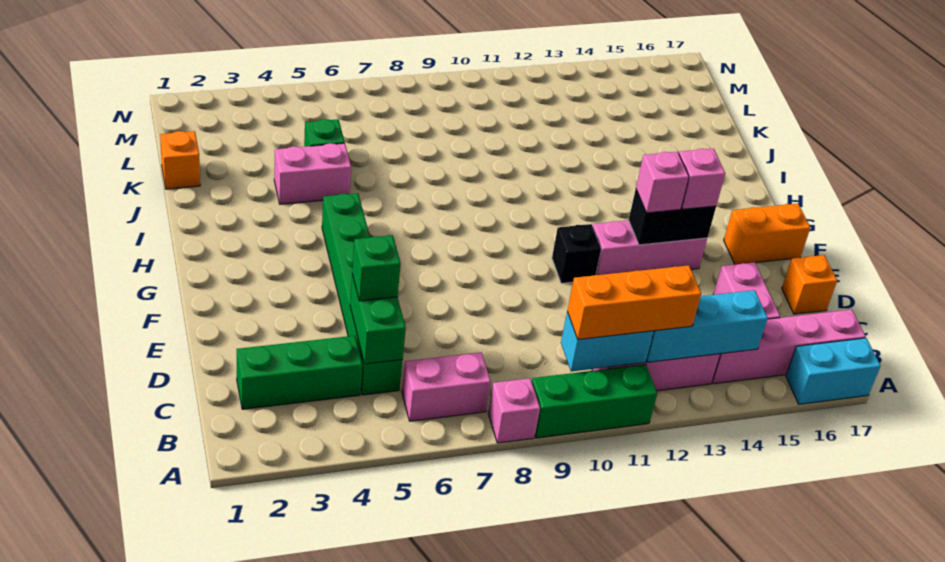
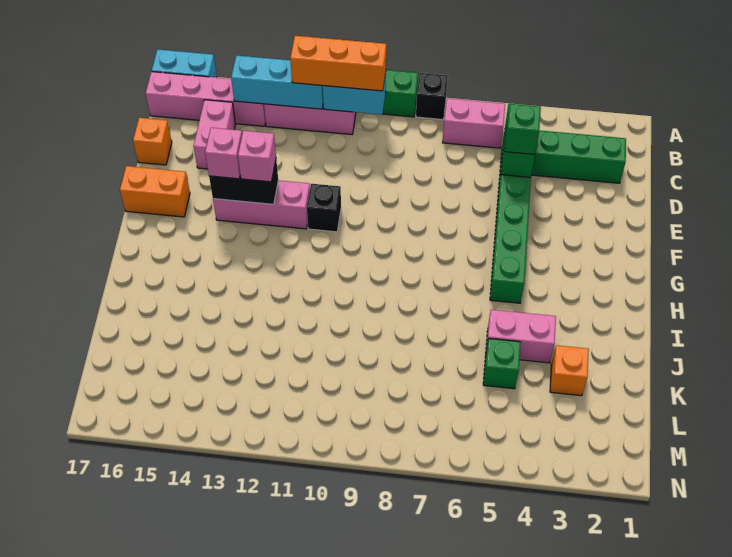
pink brick A8 level 1 -> black brick A8 level 1
orange brick K1 level 1 -> orange brick K3 level 1

